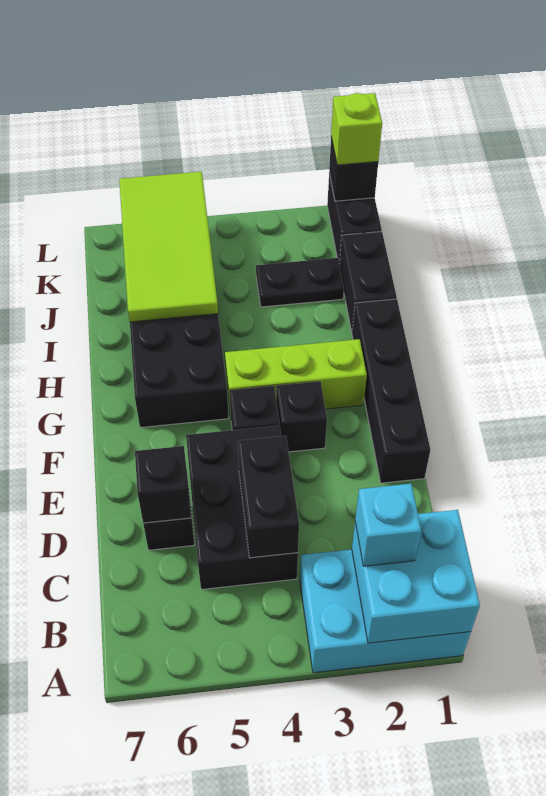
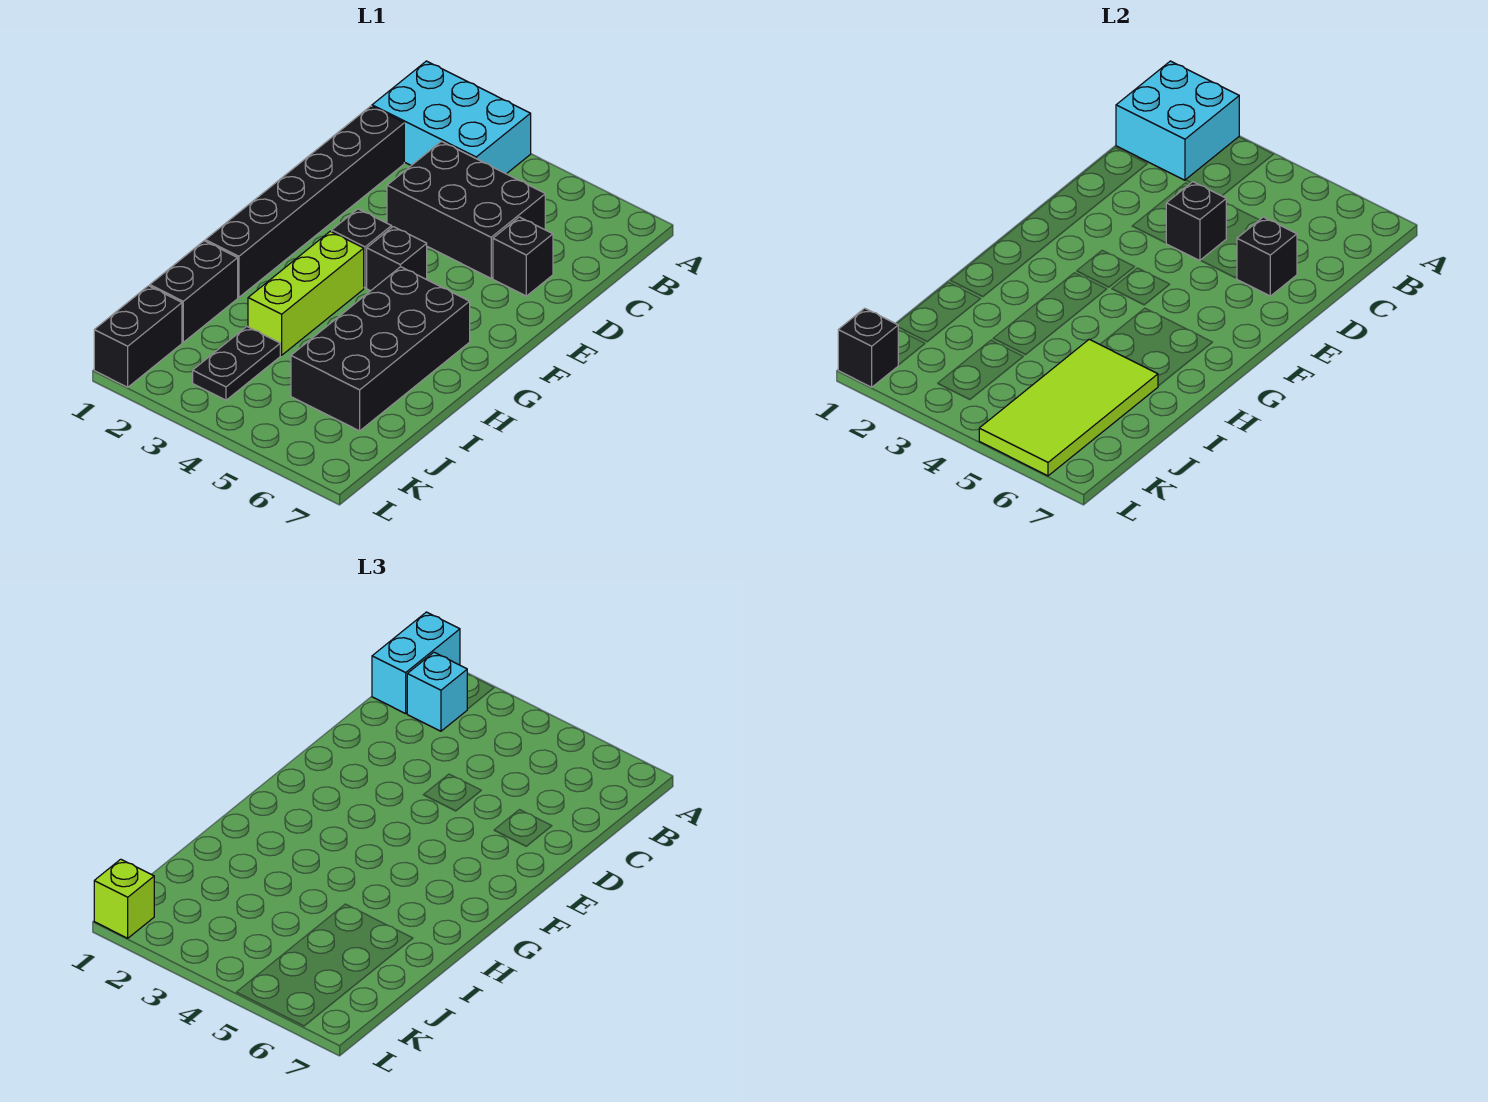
none -> cyan brick A1:B1 level 3
black brick C4:E5 level 1 -> black brick C3:D5 level 1
black brick C4:D4 level 2 -> black brick D4 level 2
black brick E1:H1 level 1 -> black brick C1:H1 level 1
lime brick G2:G4 level 1 -> lime brick G3:I3 level 1
black plate J2:J3 level 1 -> black plate J3:K3 level 1

